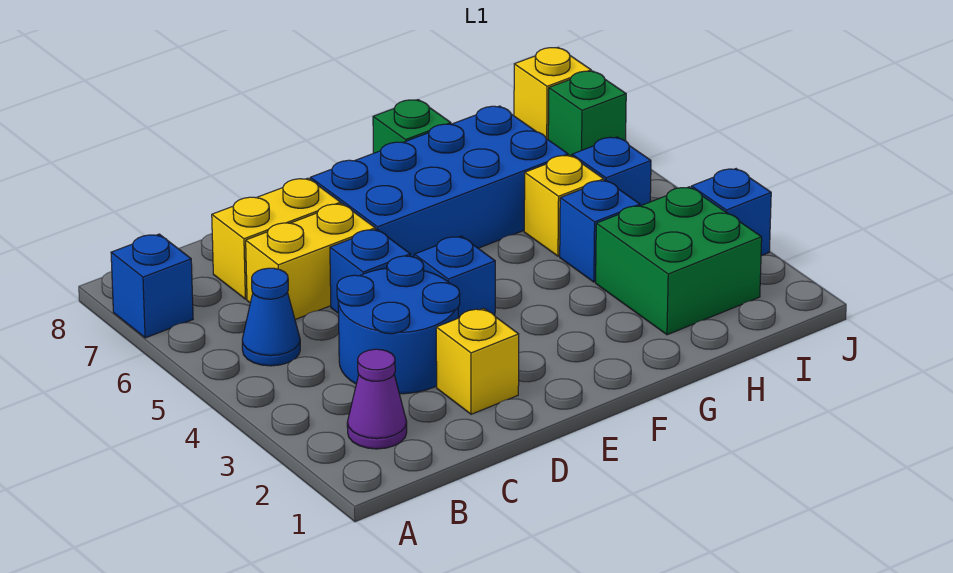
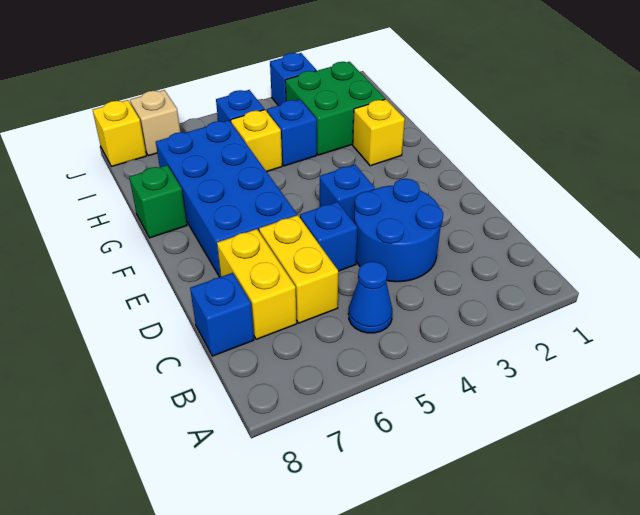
blue brick A7 level 1 -> blue brick C8 level 1
purple cone B2 level 1 -> none
yellow brick D2 level 1 -> yellow brick G2 level 1
green brick J7 level 1 -> tan brick J7 level 1

